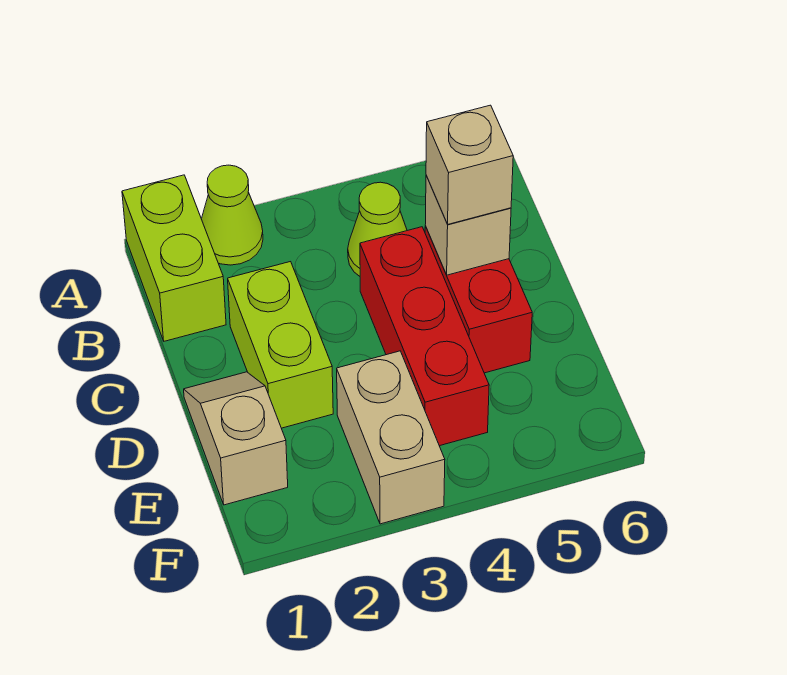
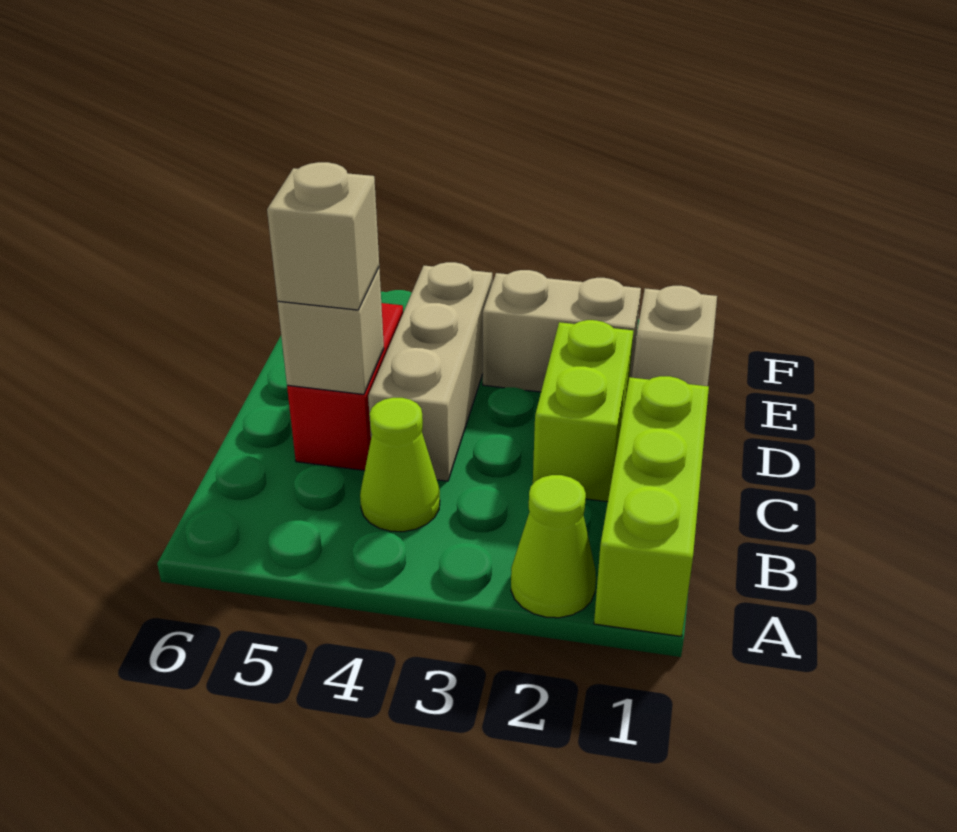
lime brick A1:B1 level 1 -> lime brick A1:C1 level 1
red brick C4:E4 level 1 -> tan brick C4:E4 level 1
tan brick E3:F3 level 1 -> tan brick E2:E3 level 1

